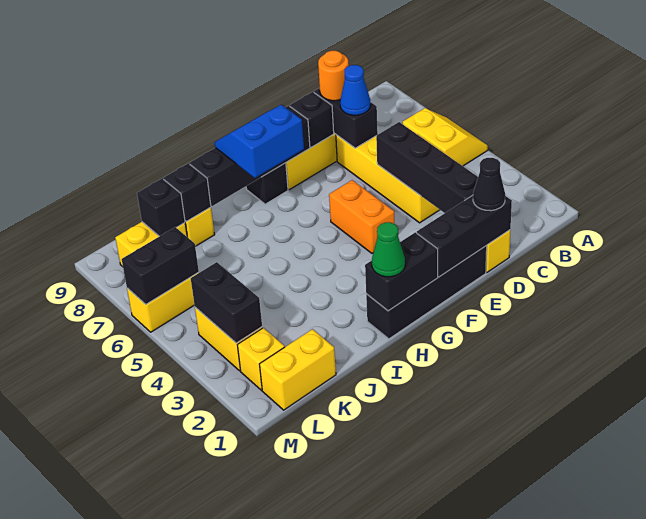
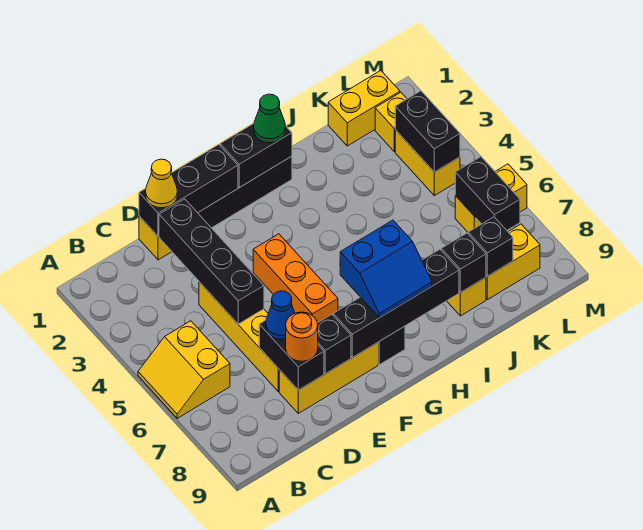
black cone D1 level 3 -> yellow cone D1 level 3
orange brick F4:F5 level 1 -> orange brick F4:F6 level 1
black brick L6:M6 level 2 -> black brick L6:L7 level 2

